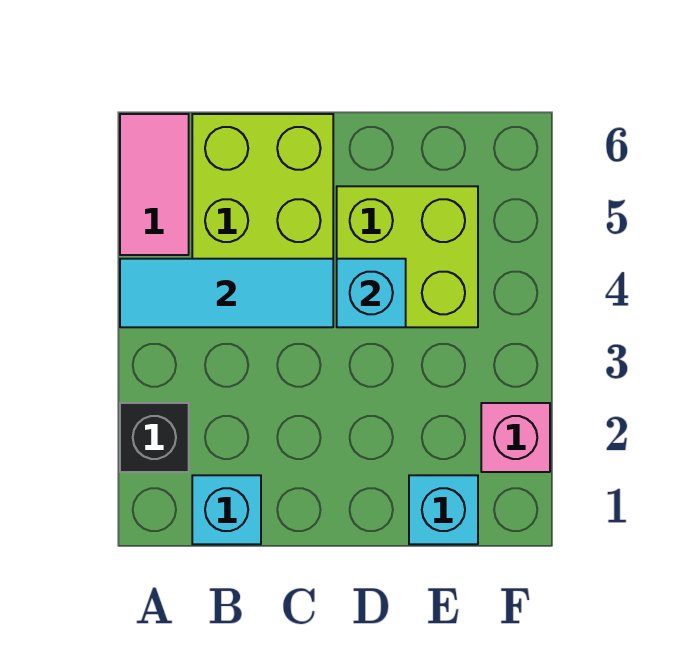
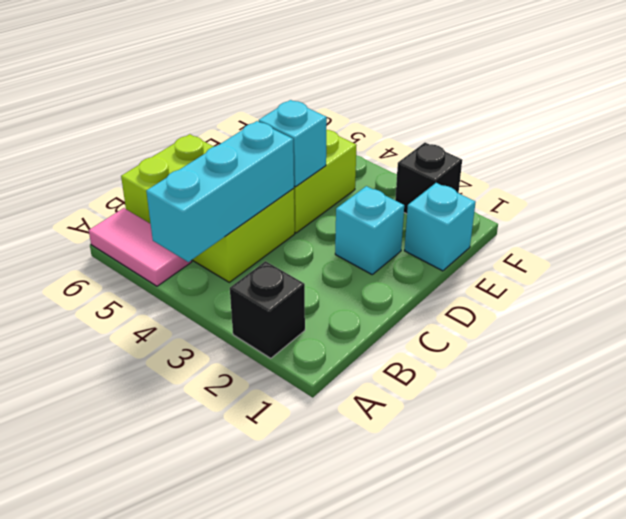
cyan tile A4:C4 level 2 -> cyan brick A4:C4 level 2
cyan brick B1 level 1 -> cyan brick D2 level 1
pink brick F2 level 1 -> black brick F2 level 1

